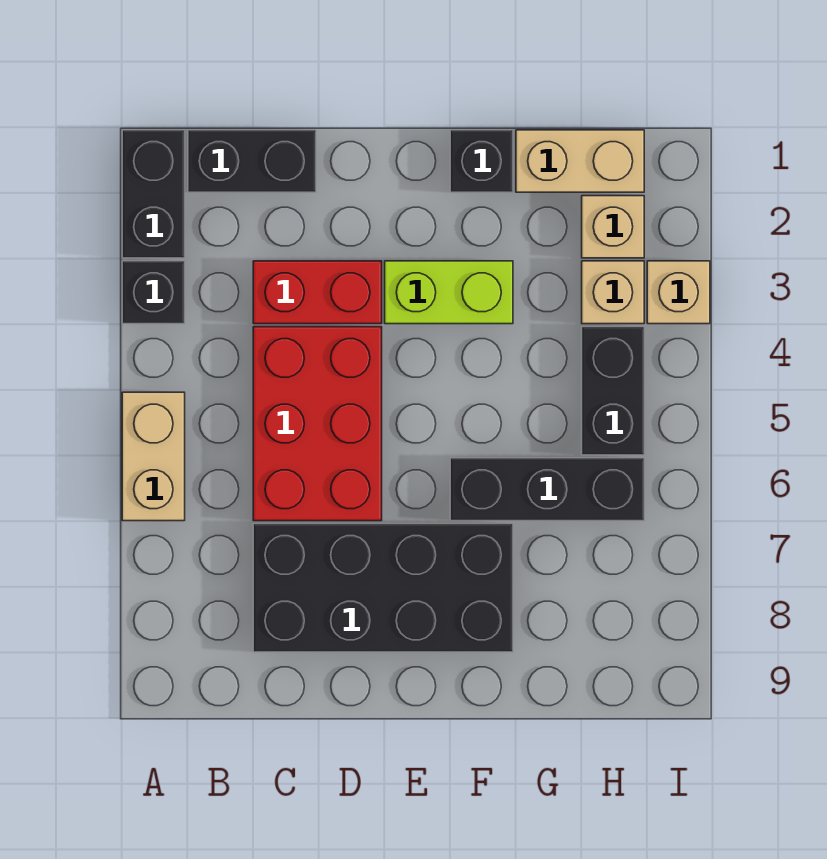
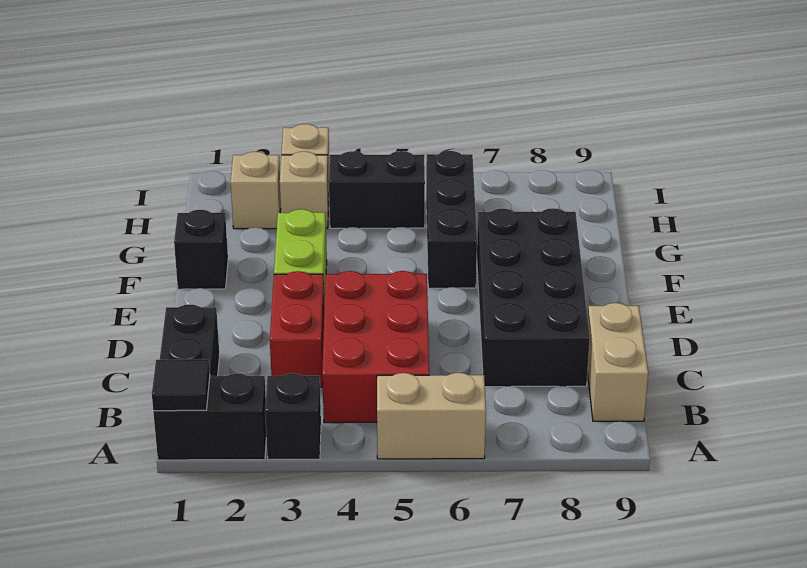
none -> black tile A1 level 2
red brick C4:D6 level 1 -> red brick B4:D5 level 1
tan brick G1:H1 level 1 -> tan brick B9:C9 level 1

